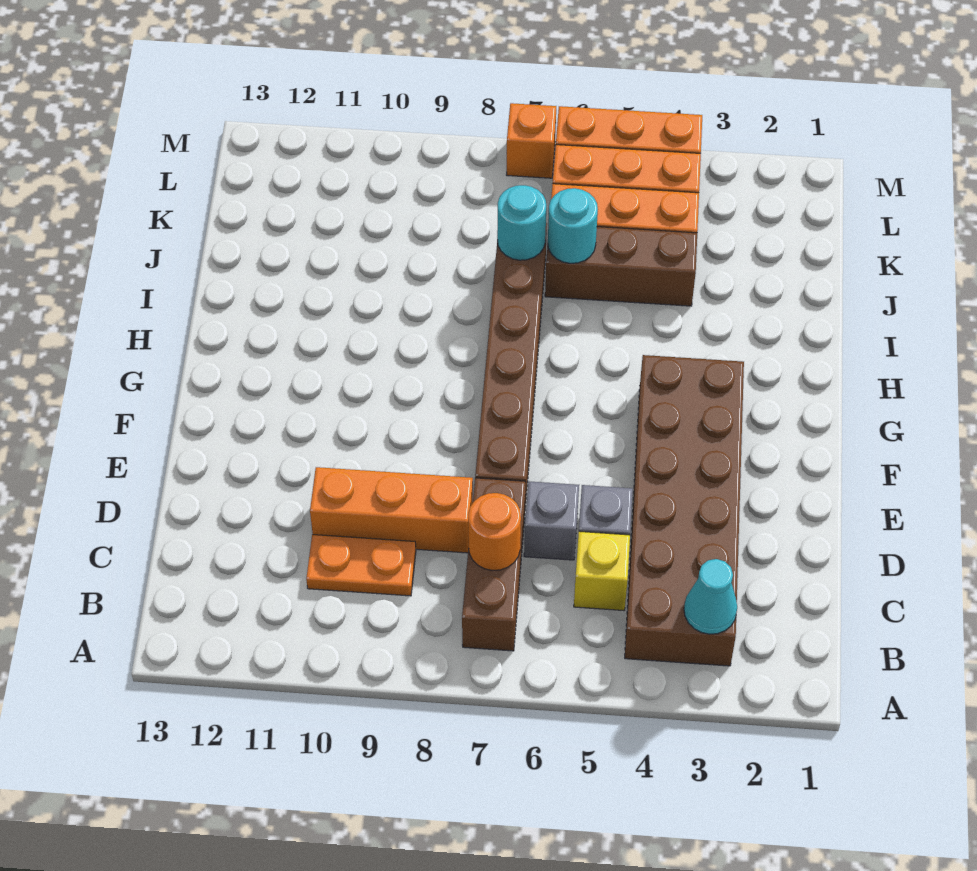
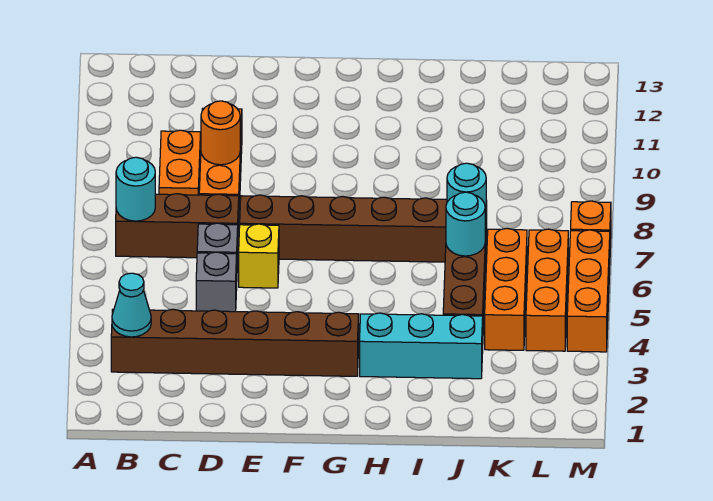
brown brick B3:G4 level 1 -> brown brick B3:G3 level 1
none -> cyan round brick B7 level 2
yellow brick C5 level 1 -> yellow brick E6 level 1
orange round brick C7 level 2 -> orange round brick D9 level 2
none -> cyan brick H3:J3 level 1

